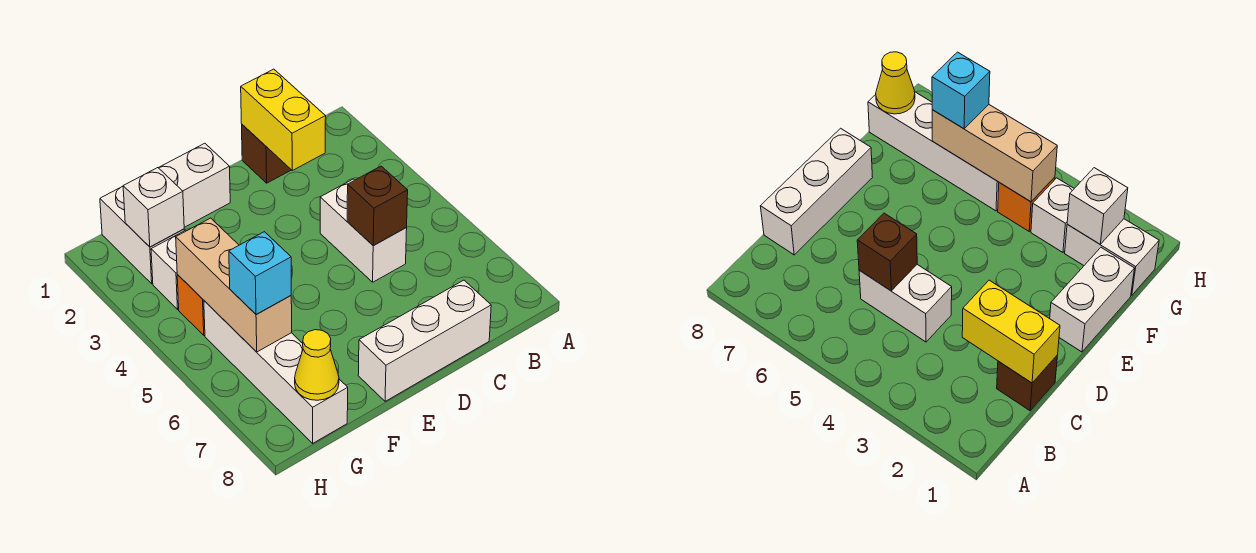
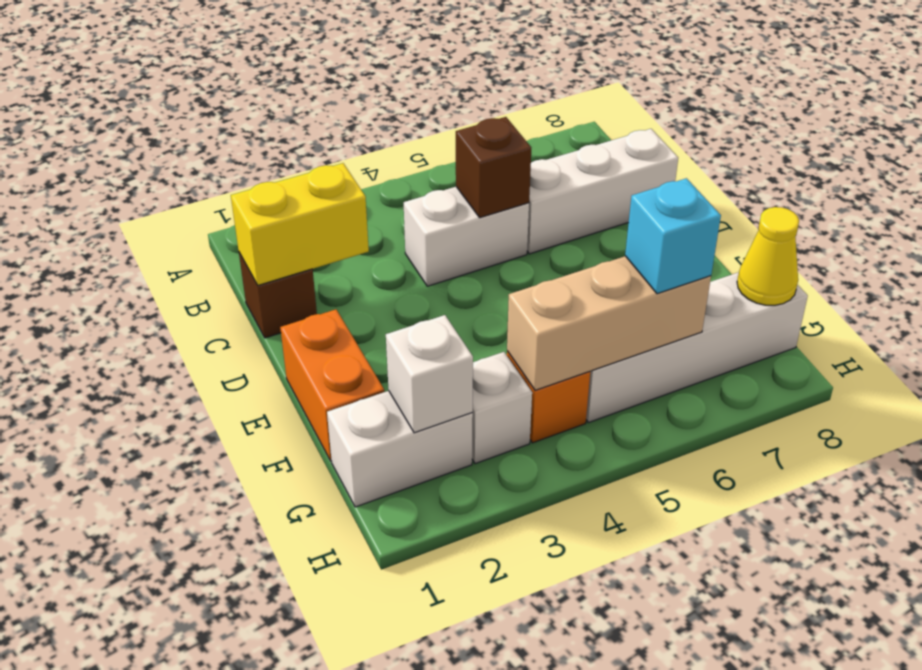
white brick C8:E8 level 1 -> white brick C6:C8 level 1
white brick E1:F1 level 1 -> orange brick E1:F1 level 1

